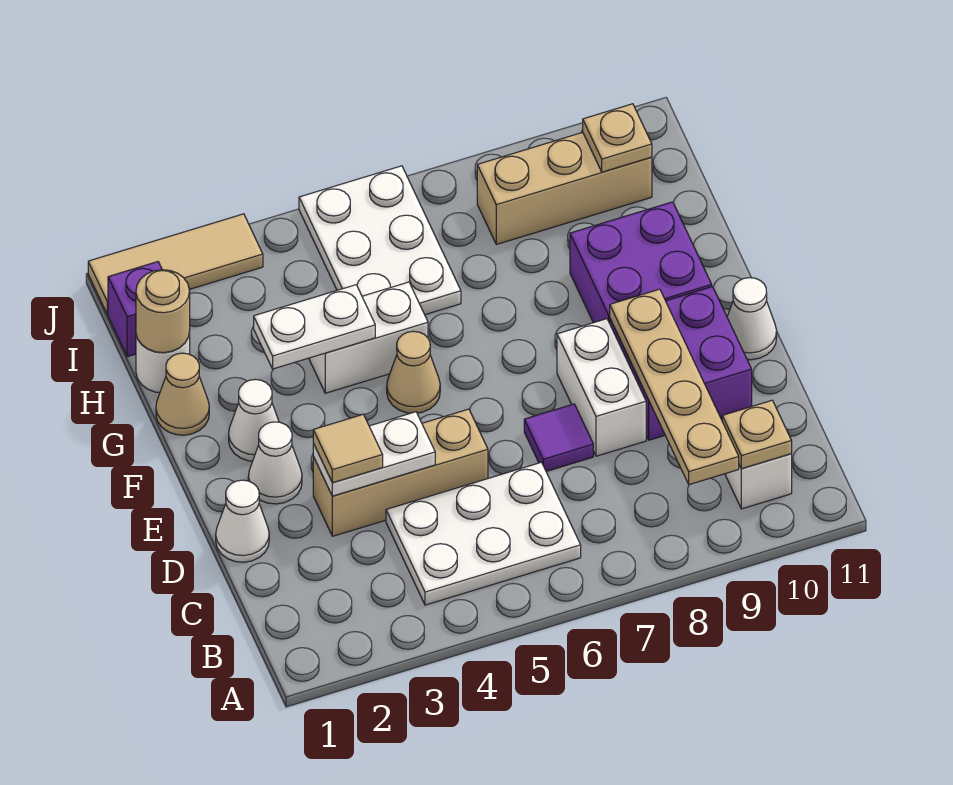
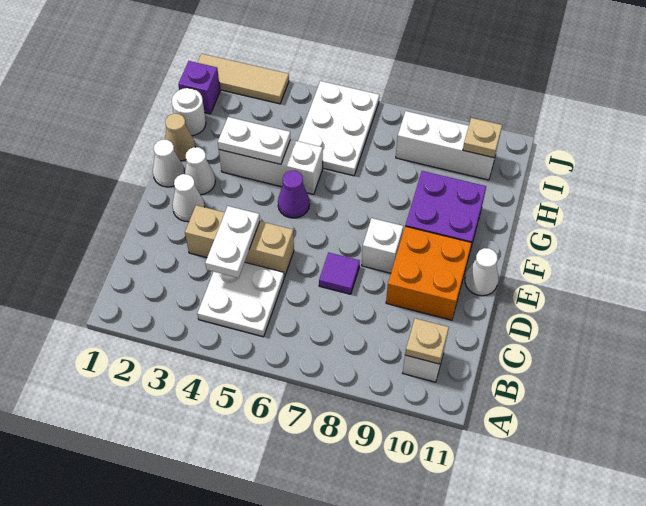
white plate B4:C6 level 1 -> white plate B4:C5 level 1
tan plate B9:E9 level 2 -> none
white cone D1 level 1 -> white cone F1 level 1
white plate D3:D4 level 2 -> white plate C4:D4 level 2
tan tile D3 level 3 -> none
white brick D8:E8 level 1 -> white brick E8 level 1
purple brick D9:E10 level 1 -> orange brick D9:E10 level 1
tan cone F5 level 1 -> purple cone F5 level 1
white brick G4:G5 level 1 -> white brick G3:G5 level 1
tan round brick H1 level 2 -> none
tan brick I8:I10 level 1 -> white brick I8:I10 level 1

